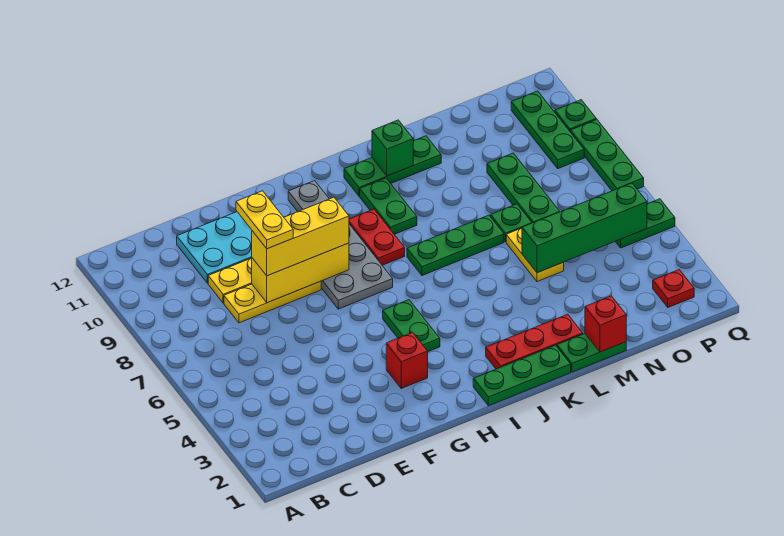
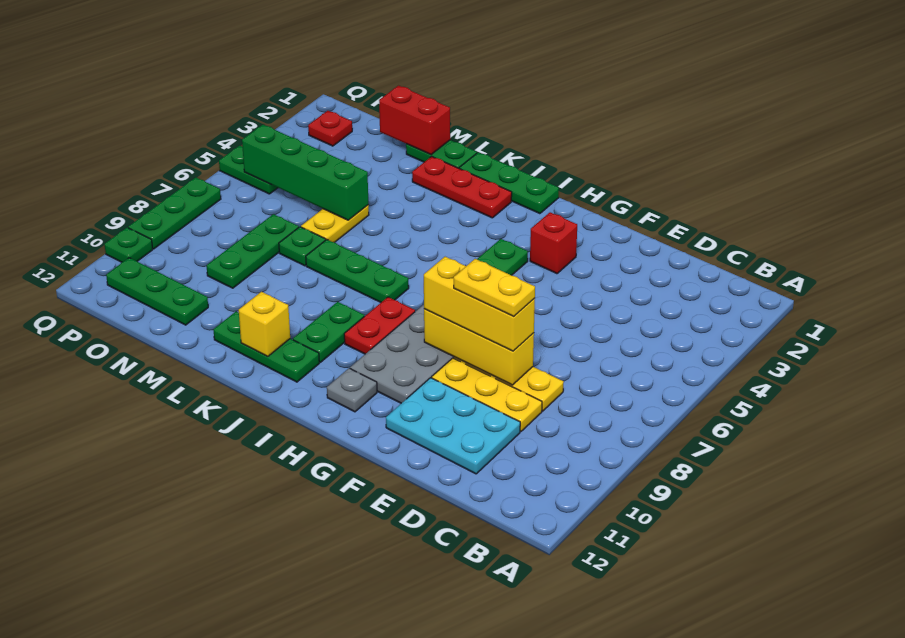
yellow plate E8:E9 level 4 -> yellow plate E8:F8 level 4
green brick K11 level 2 -> yellow brick K11 level 2
red brick M1 level 2 -> red brick M1:N1 level 2
green plate P9:P11 level 1 -> green plate N11:P11 level 1

